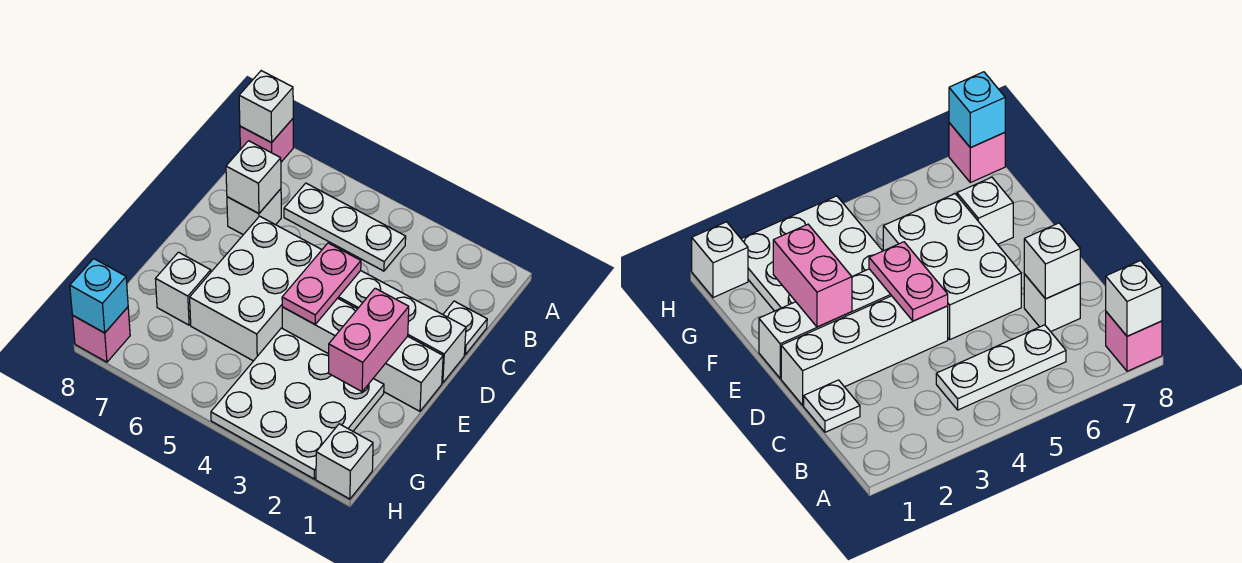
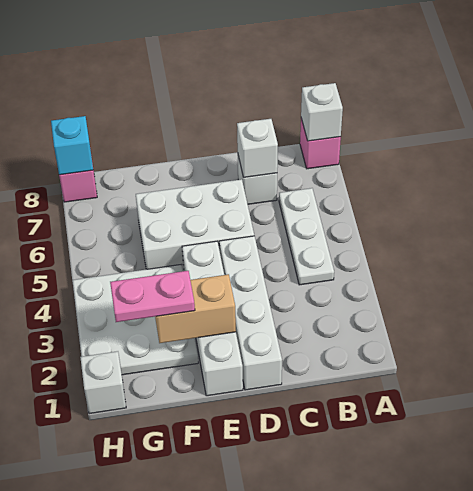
white plate C1 level 1 -> none
pink plate D4:E4 level 2 -> pink plate F2:G2 level 3
pink brick E2:F2 level 2 -> tan brick E2:F2 level 2
white brick F7 level 1 -> none

